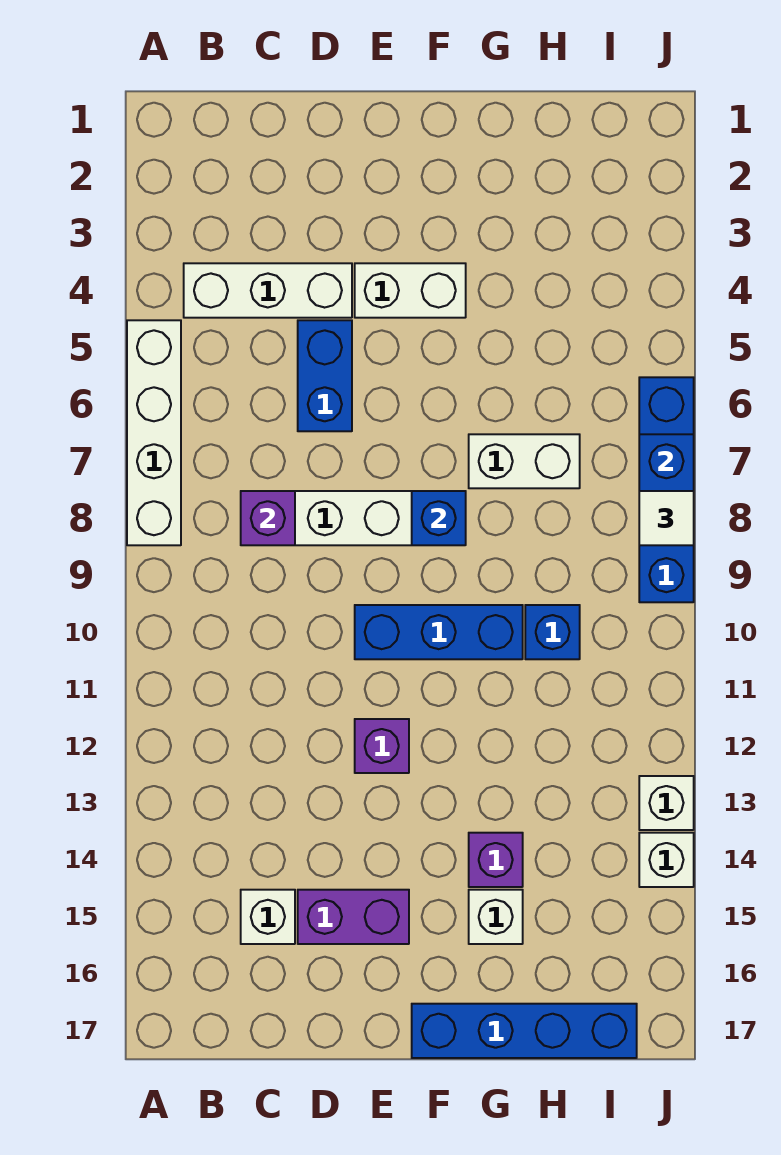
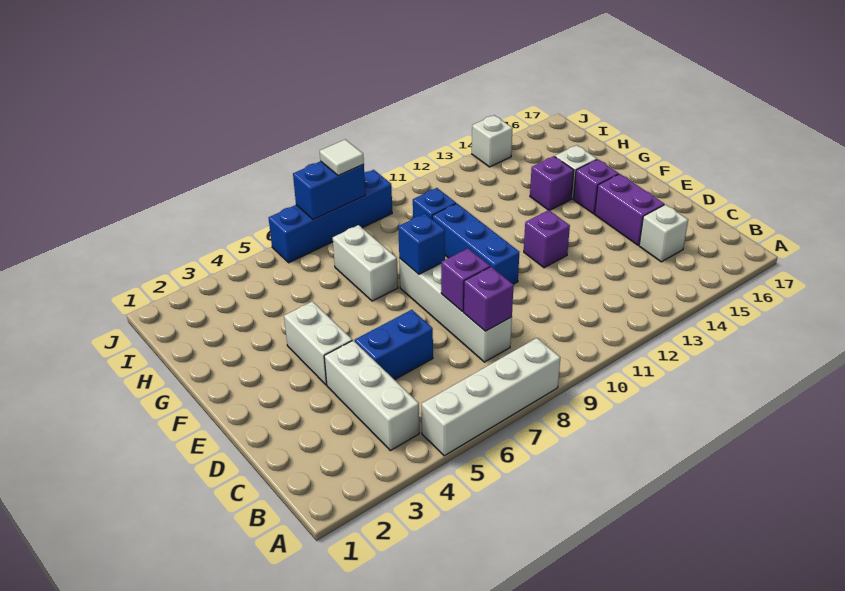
none -> purple brick D8 level 2
none -> purple brick F15 level 1
blue brick F17:I17 level 1 -> none
white brick J13 level 1 -> none

